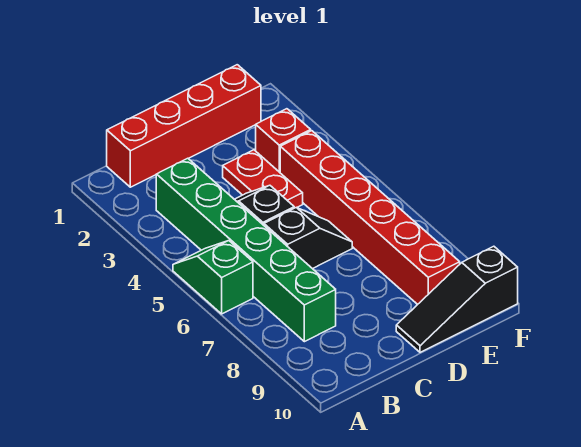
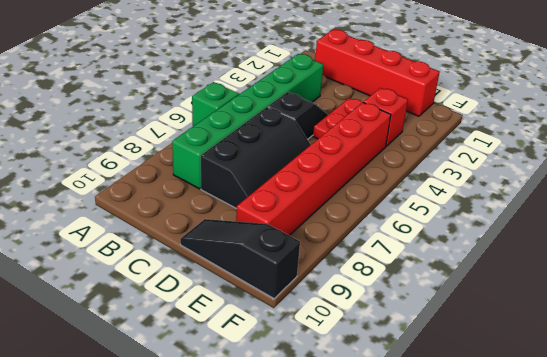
black slope C6:D6 level 1 top C -> black slope C6:D8 level 1 top C

